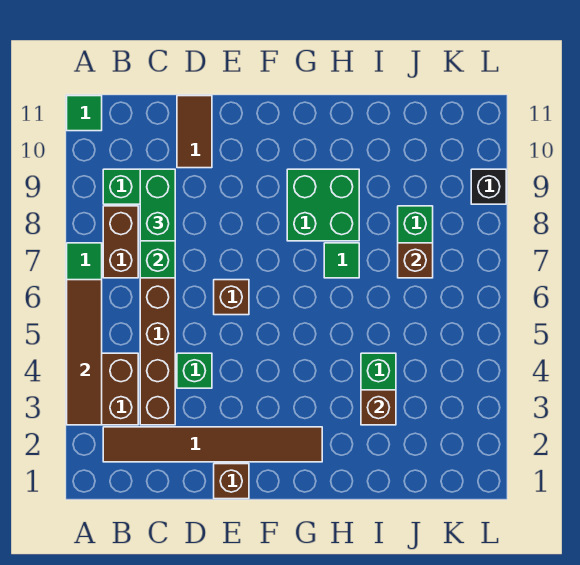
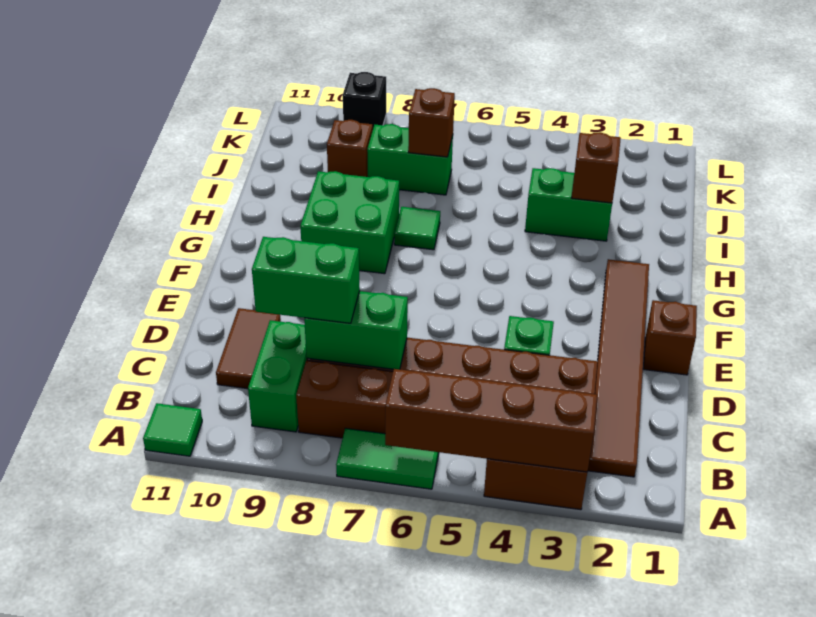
brown tile A3:A6 level 2 -> brown brick A3:A6 level 2
brown tile D10:D11 level 1 -> brown tile C10:D10 level 1
brown brick E6 level 1 -> brown brick J9 level 1

